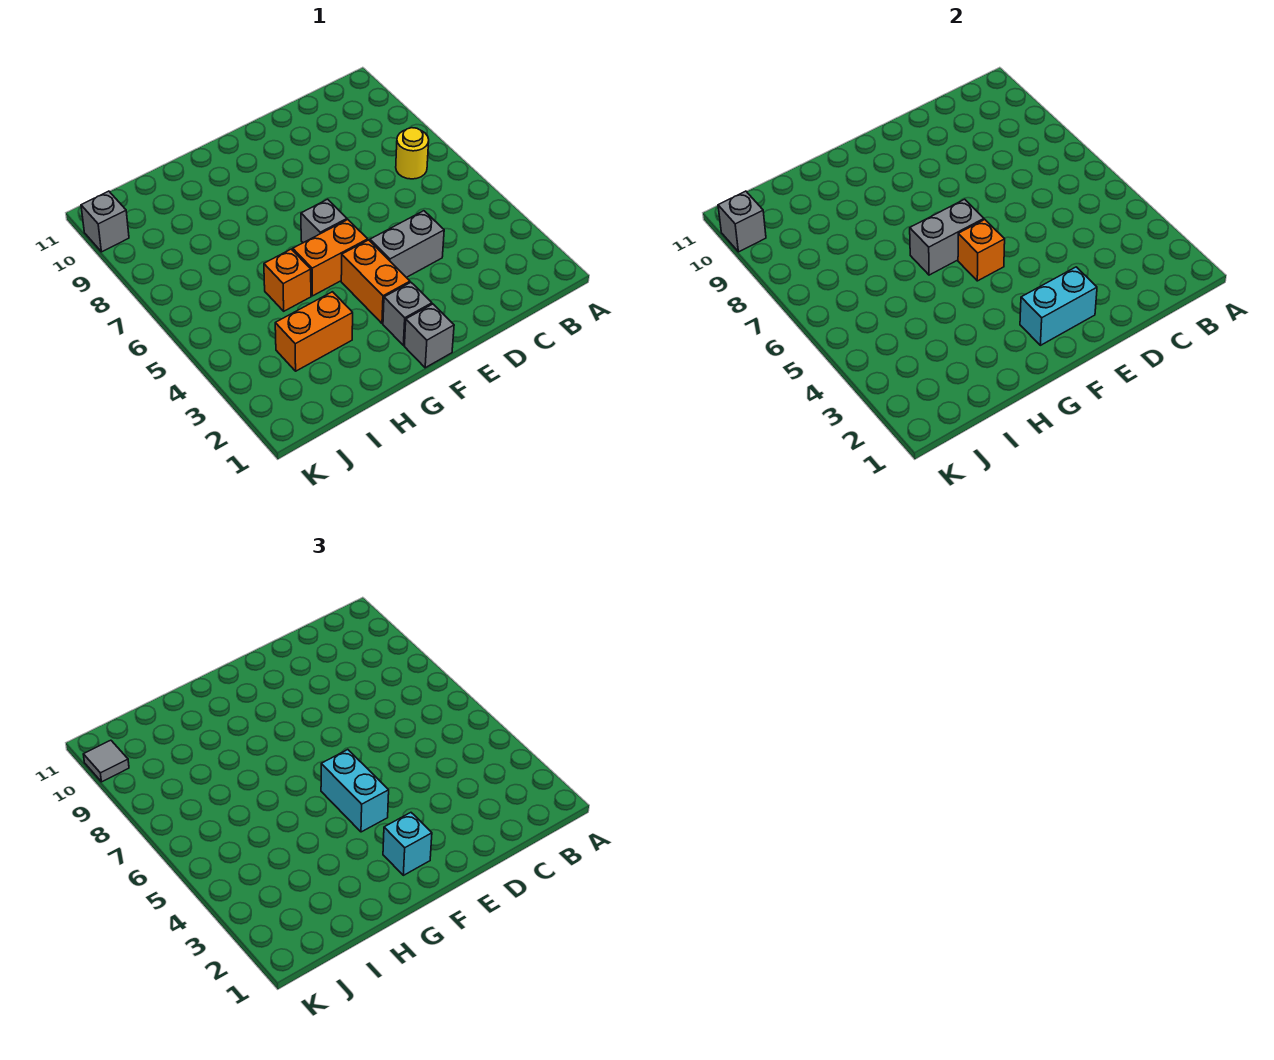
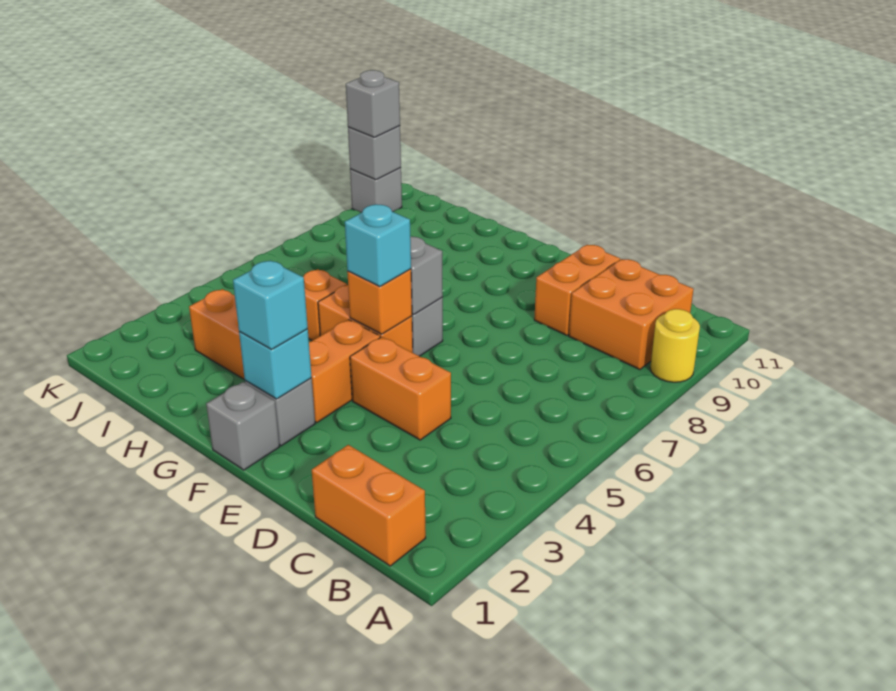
none -> orange brick B1:C1 level 1
yellow round brick B7 level 1 -> yellow round brick A9 level 1
none -> orange brick B9:C10 level 1
grey brick D4:E4 level 1 -> orange brick D4:E4 level 1
none -> orange brick D9:D10 level 1
cyan brick E2:F2 level 2 -> cyan brick F2 level 2
cyan brick F4:F5 level 3 -> cyan brick F5 level 3
grey tile K10 level 3 -> grey brick K10 level 3

